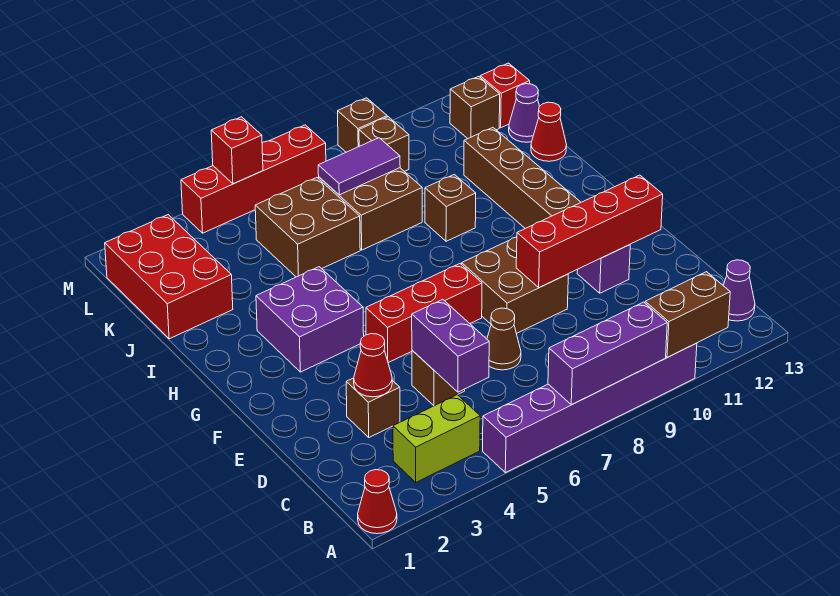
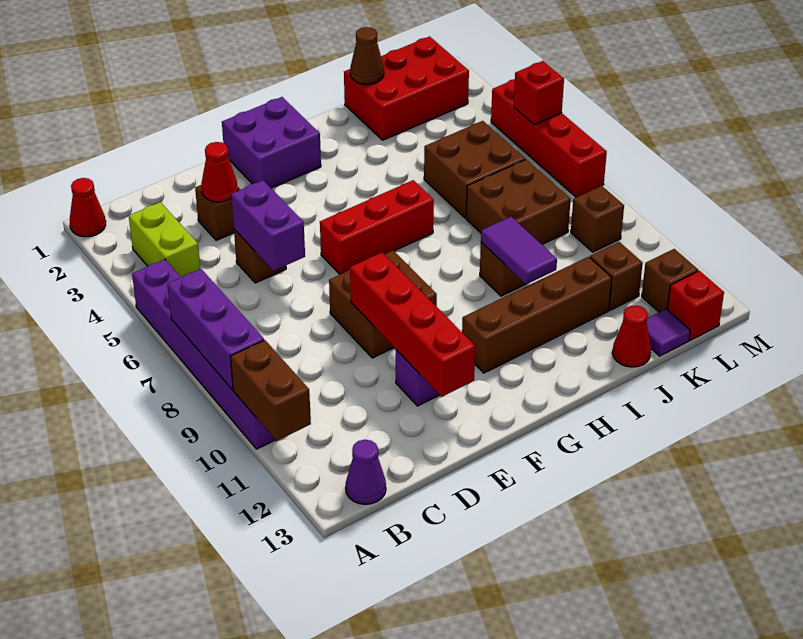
purple brick C5:D5 level 2 -> purple brick D5:D6 level 2
brown cone D7 level 1 -> brown cone J1 level 2
red brick F5:F7 level 1 -> red brick F6:H6 level 1
purple brick G3:H4 level 1 -> purple brick F1:G2 level 1
purple tile K7:K8 level 2 -> purple tile I9:I10 level 2
purple cone K13 level 1 -> purple tile K13 level 1
brown brick M9 level 1 -> brown brick K11 level 1

